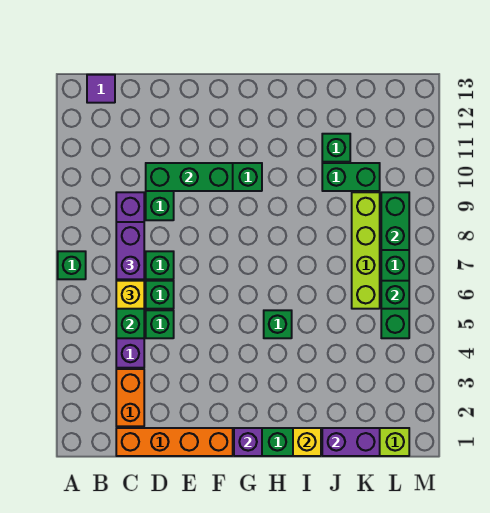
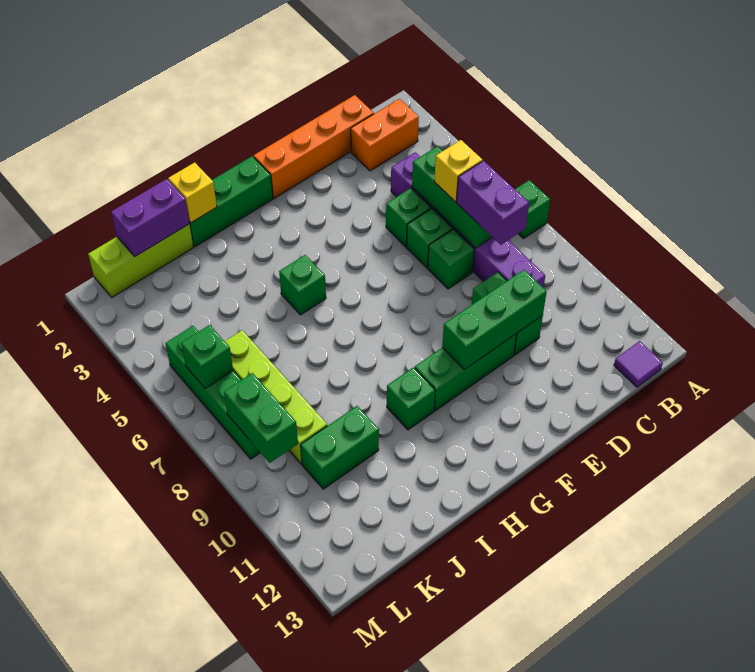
orange brick C2:C3 level 1 -> orange brick B2:C2 level 1
purple brick G1 level 2 -> none
green brick J11 level 1 -> green brick H10 level 1

